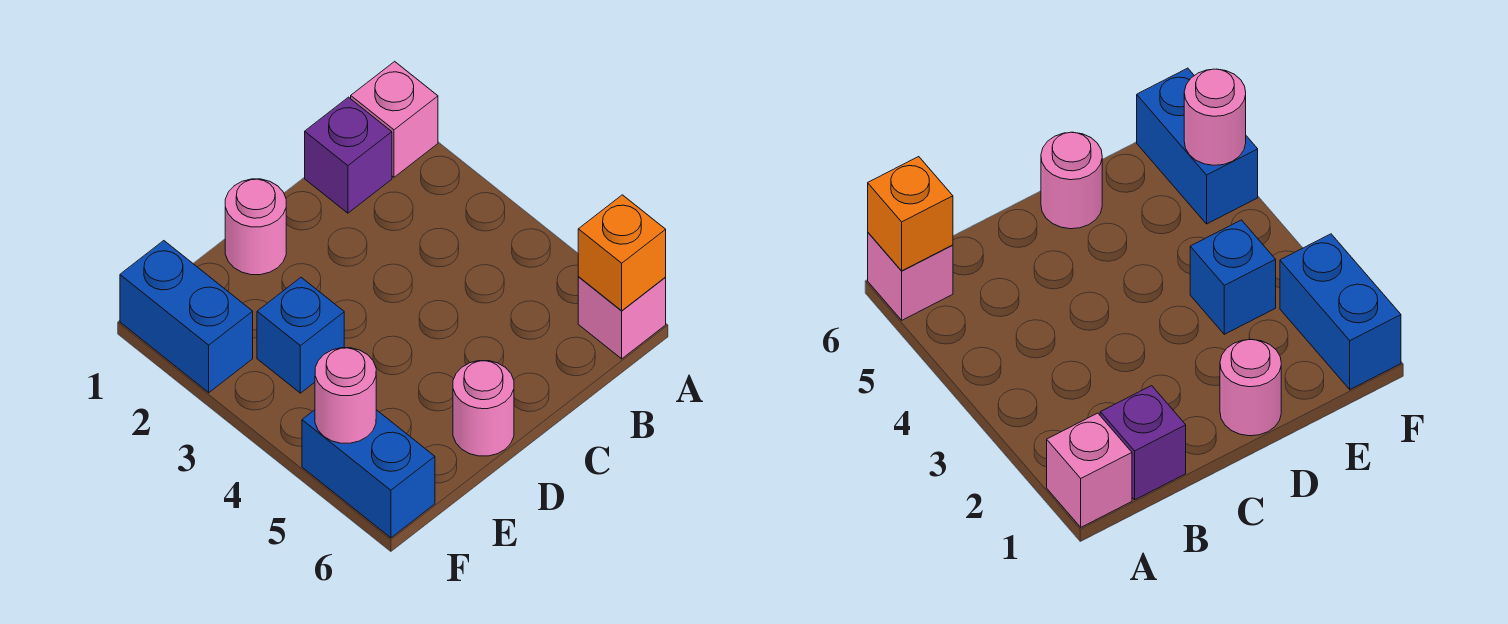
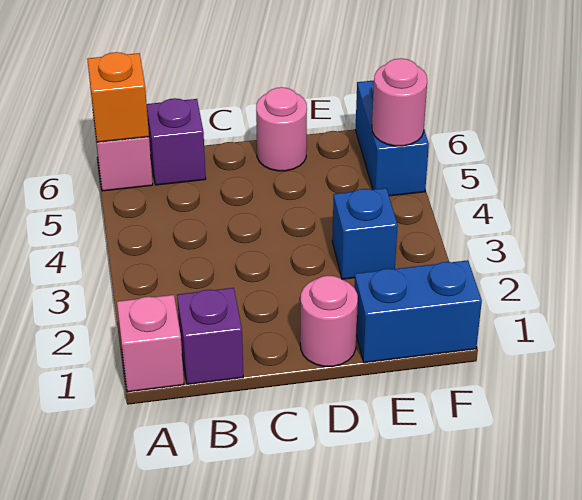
none -> purple brick B6 level 1
blue brick F1:F2 level 1 -> blue brick E1:F1 level 1

